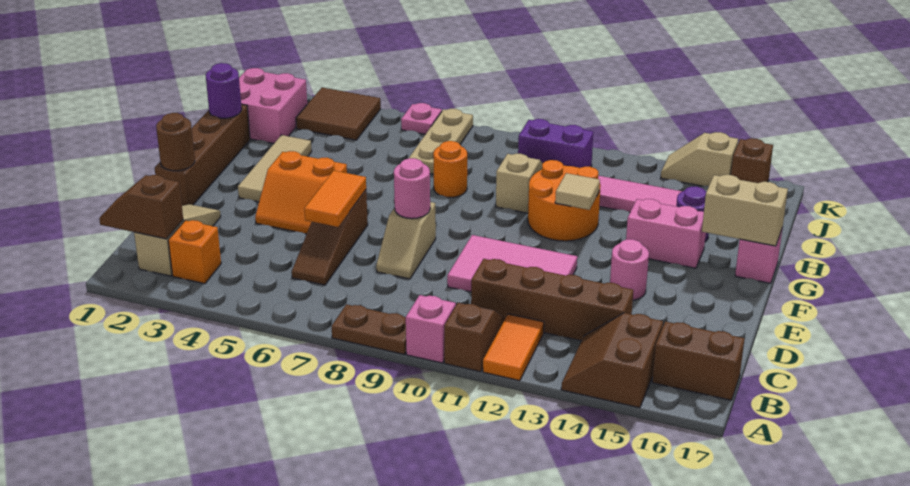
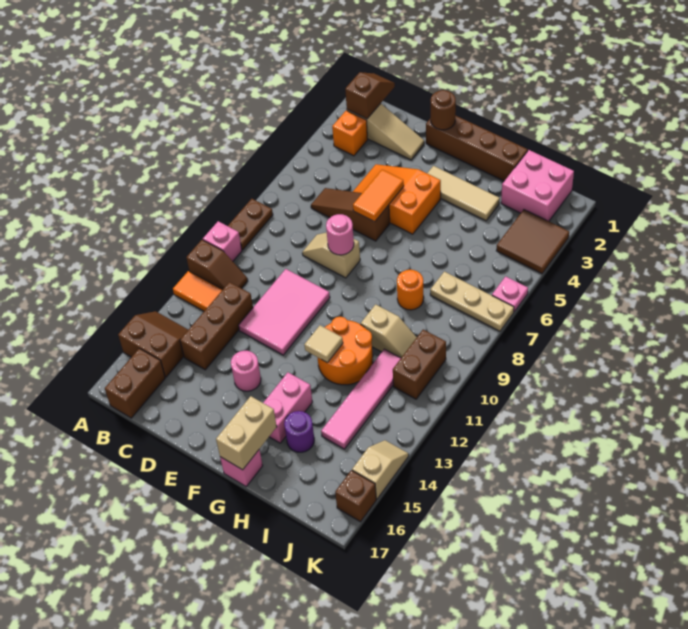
brown brick C11:C14 level 1 -> brown brick C12:C14 level 1
orange tile D6:E6 level 2 -> orange tile E5:E6 level 2
orange slope E4:F5 level 1 top F -> orange slope D4:F5 level 1 top F
purple round brick H1 level 2 -> none
purple brick J10:J11 level 1 -> brown brick J10:J11 level 1

